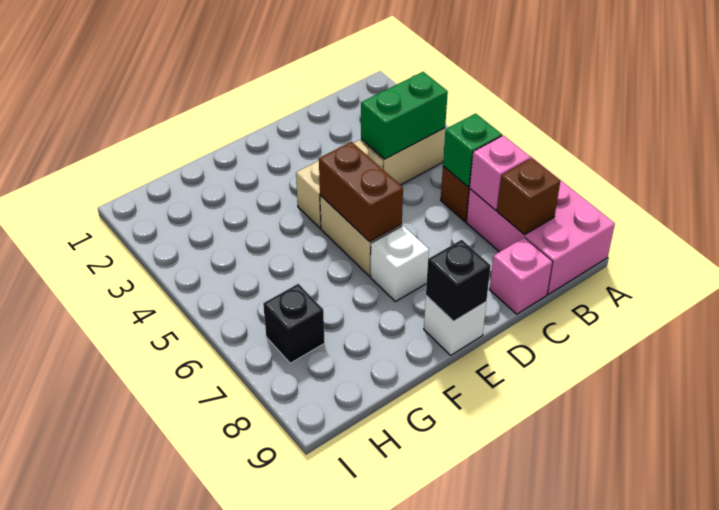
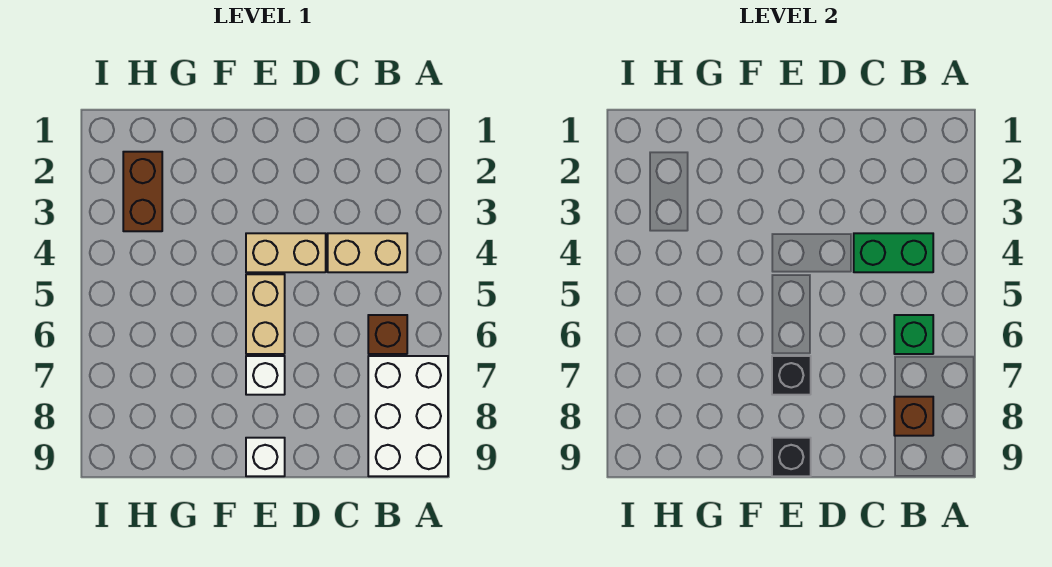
pink brick A7:B9 level 1 -> white brick A7:B9 level 1
pink brick B7 level 2 -> none
pink brick C9 level 1 -> none
brown brick E5:E6 level 2 -> brown brick H2:H3 level 1
black brick H7 level 1 -> black brick E7 level 2

